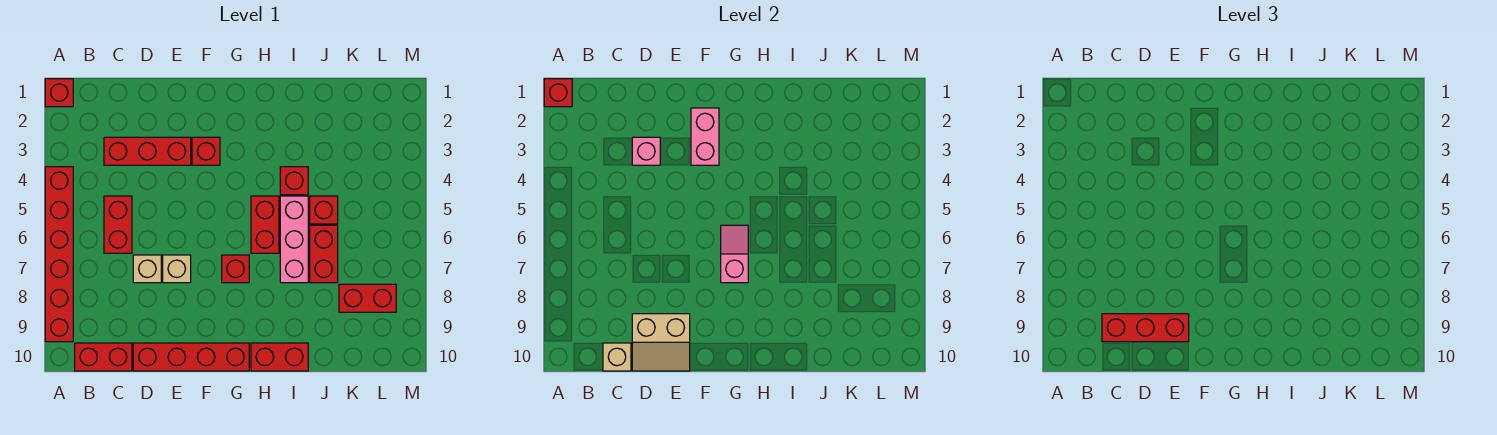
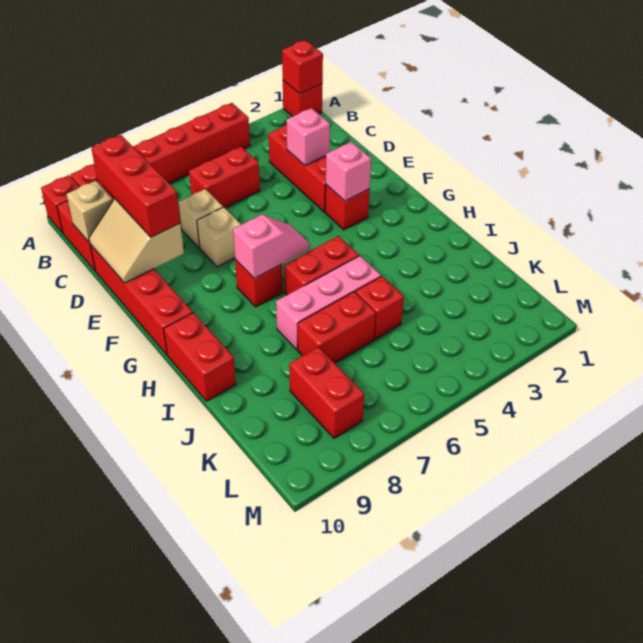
pink brick F2:F3 level 2 -> pink brick F3 level 2
red brick I4 level 1 -> red brick A10 level 1

